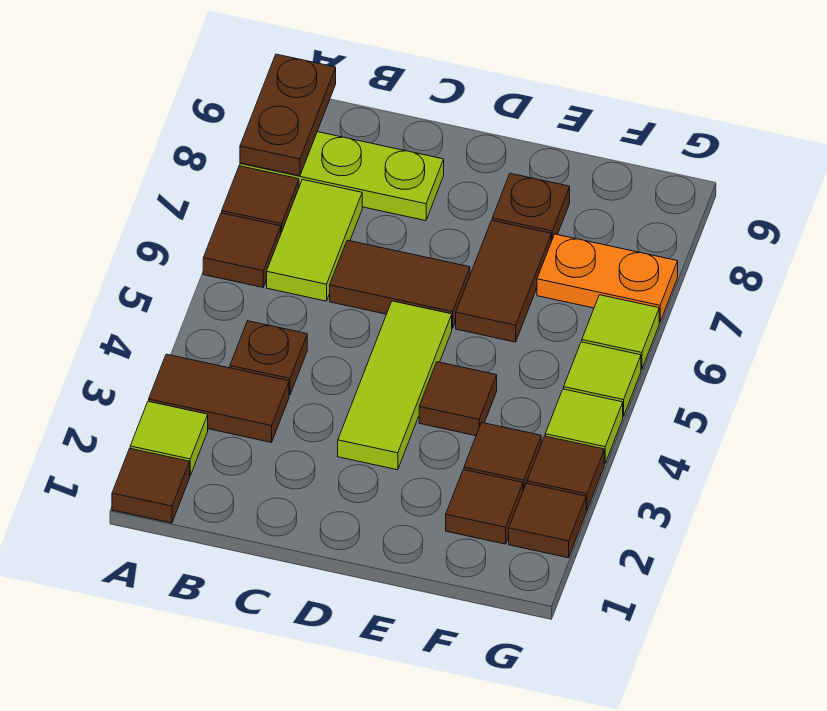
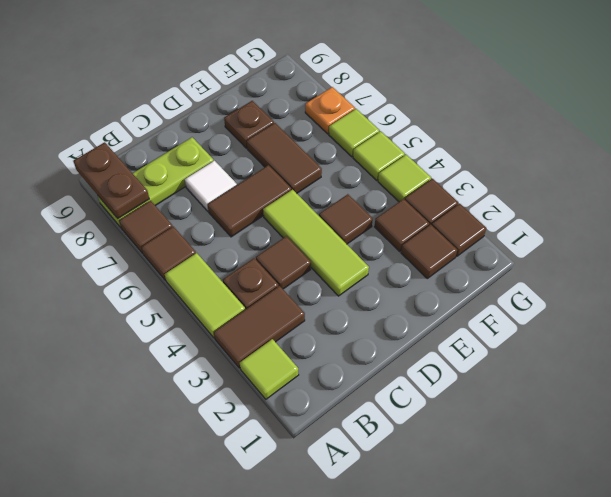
brown tile A1 level 1 -> brown tile C4 level 1
lime tile B6:B7 level 1 -> lime tile A4:A5 level 1
none -> white tile C7 level 1
orange plate F7:G7 level 1 -> orange plate G7 level 1

